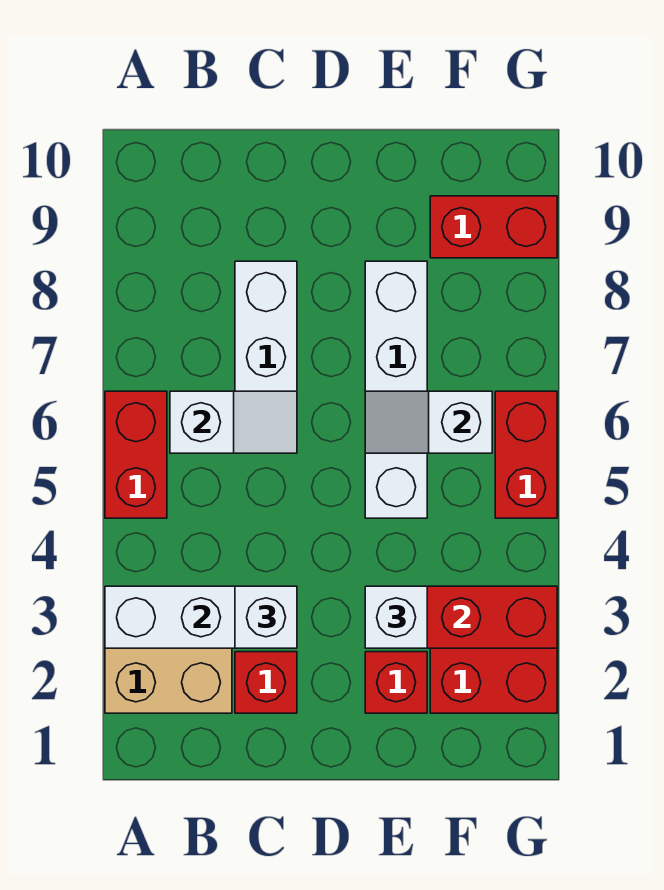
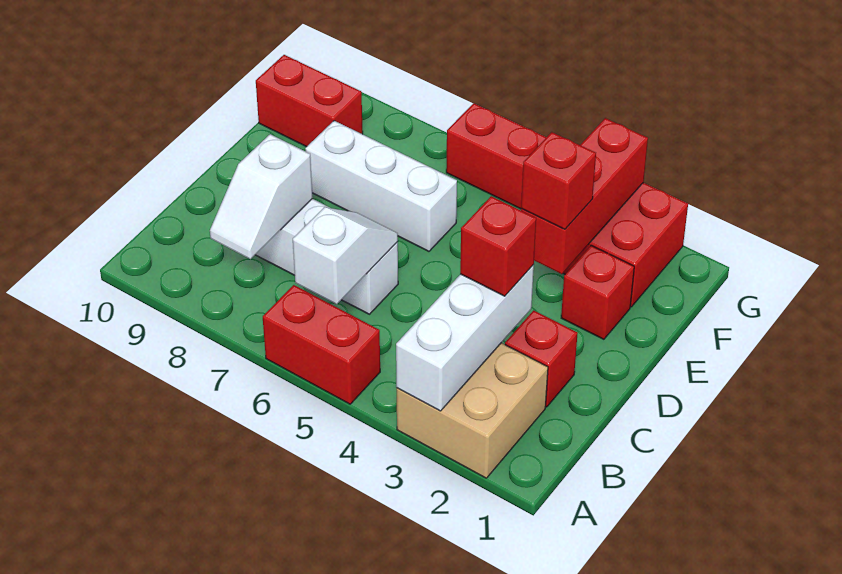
white brick C3 level 3 -> red brick C3 level 3
white brick E3 level 3 -> red brick E3 level 3
white brick E5:E8 level 1 -> white brick E6:E8 level 1
white slope E6:F6 level 2 top F -> white slope B8:C8 level 2 top C
red brick F9:G9 level 1 -> red brick F9:F10 level 1

